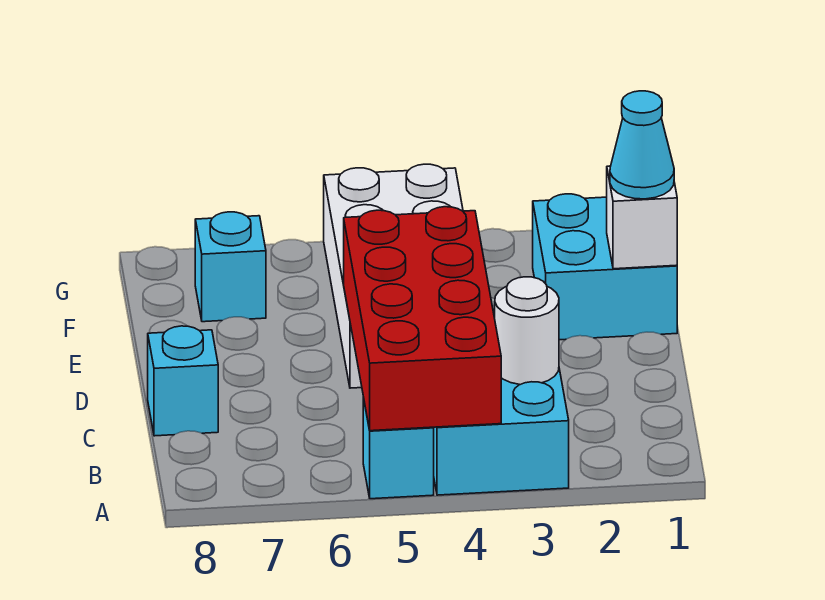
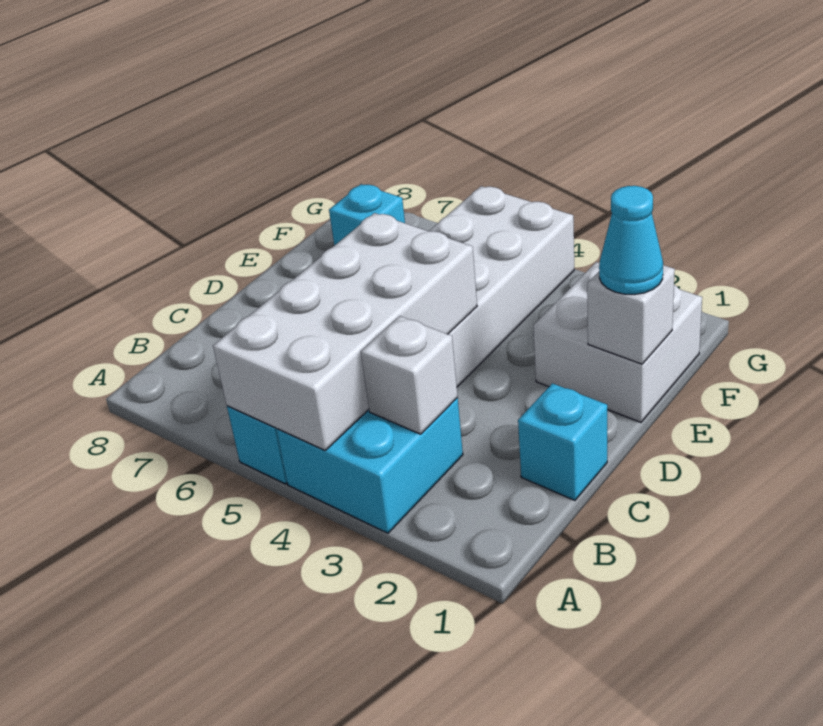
red brick A4:D5 level 2 -> white brick A4:D5 level 2
white round brick B3 level 2 -> white brick B3 level 2
cyan brick C8 level 1 -> cyan brick C1 level 1
cyan brick E1:F2 level 1 -> white brick E1:F2 level 1

